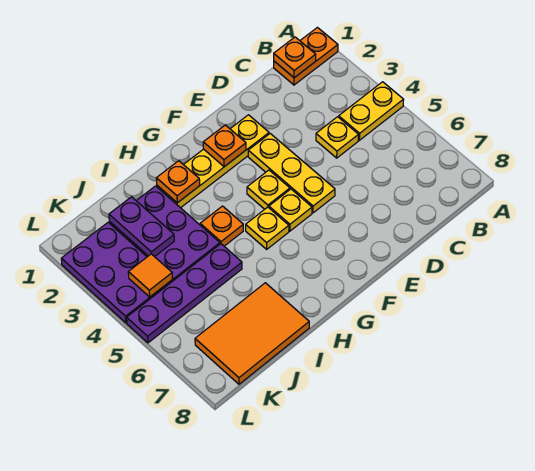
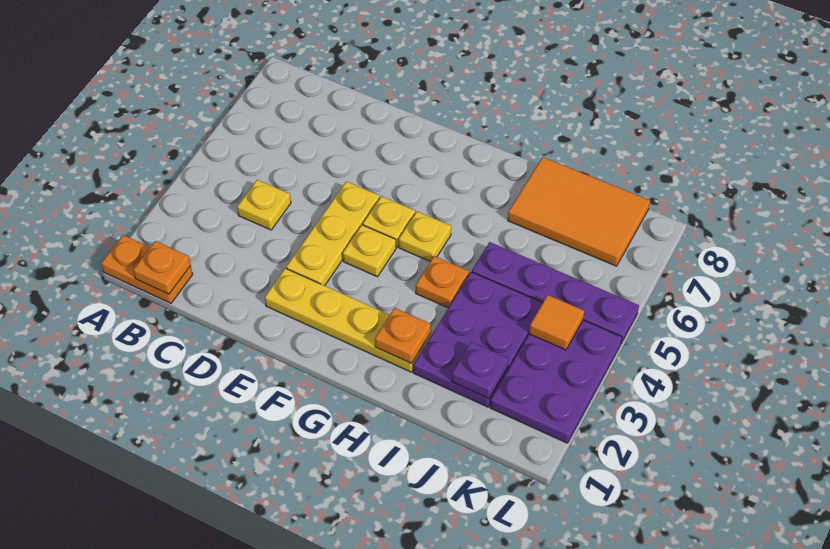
yellow plate A4:B4 level 1 -> none
orange plate F2 level 2 -> none
purple plate J2:J3 level 2 -> purple plate J2 level 2

